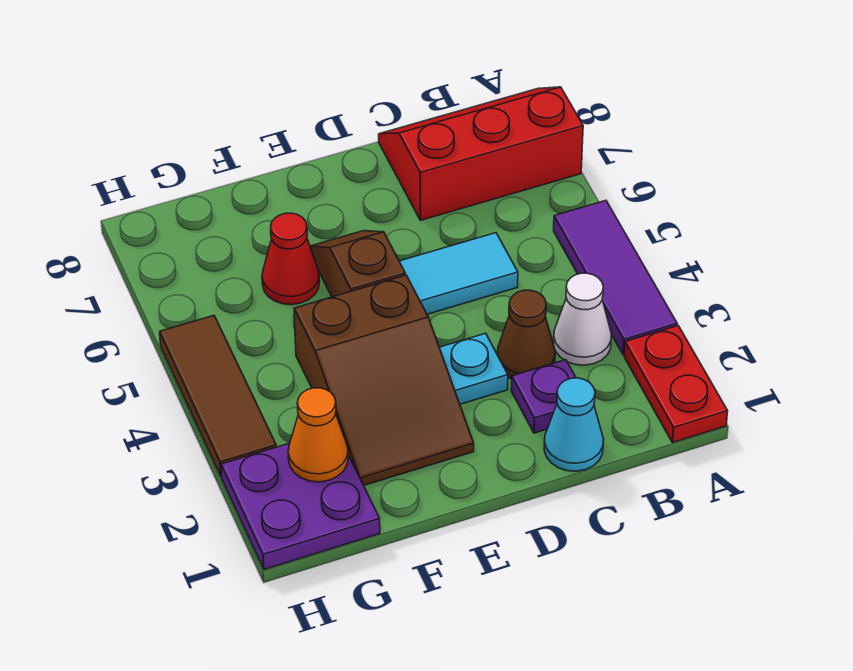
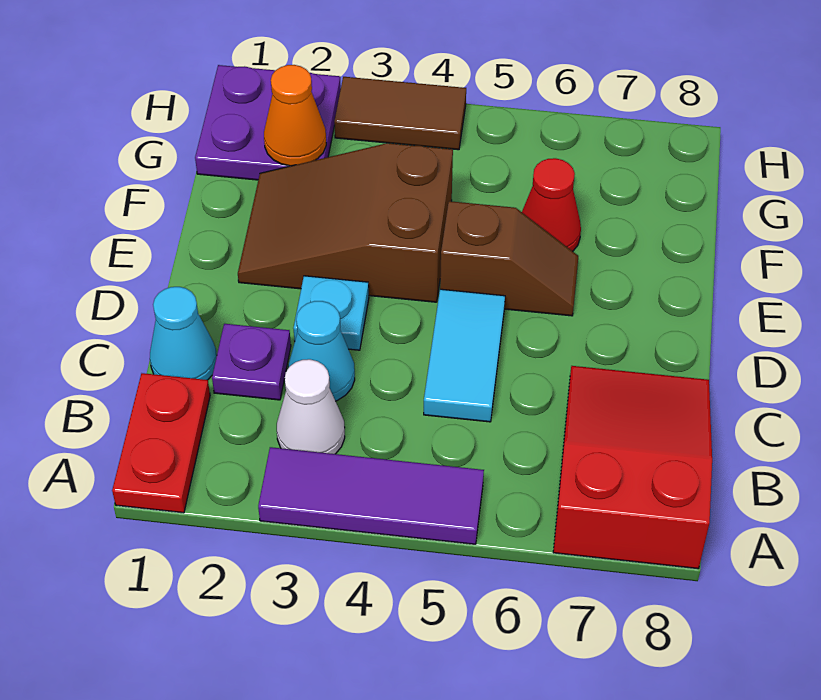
red plate A1:A2 level 1 -> red plate A1:B1 level 1
red slope A7:C8 level 1 top 7 -> red slope A7:C8 level 1 top A
brown cone C3 level 1 -> cyan cone C3 level 1
brown tile H3:H5 level 1 -> brown tile H3:H4 level 1

